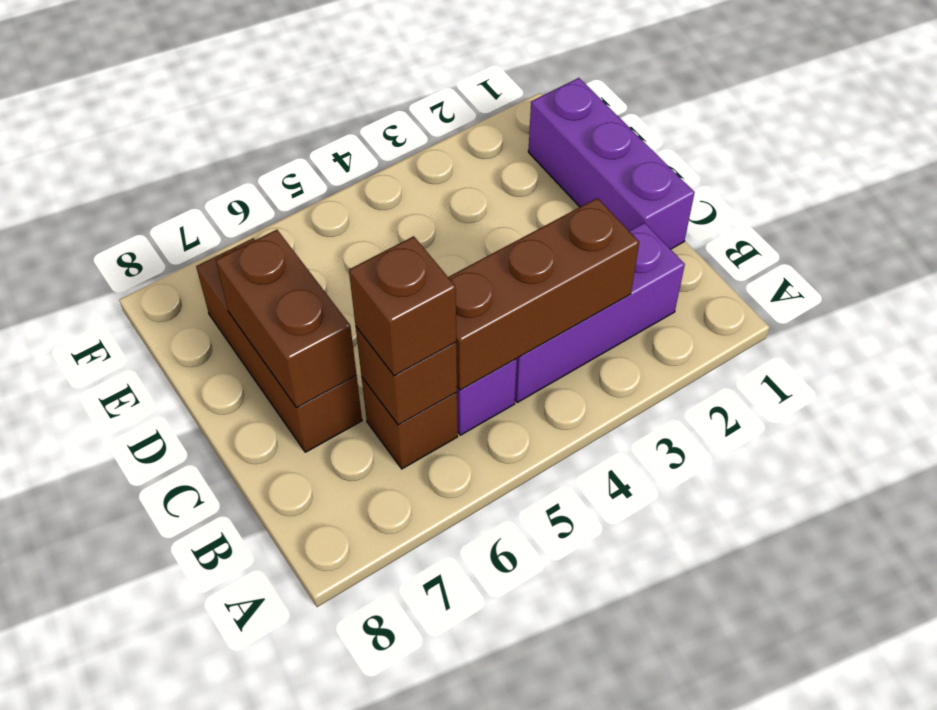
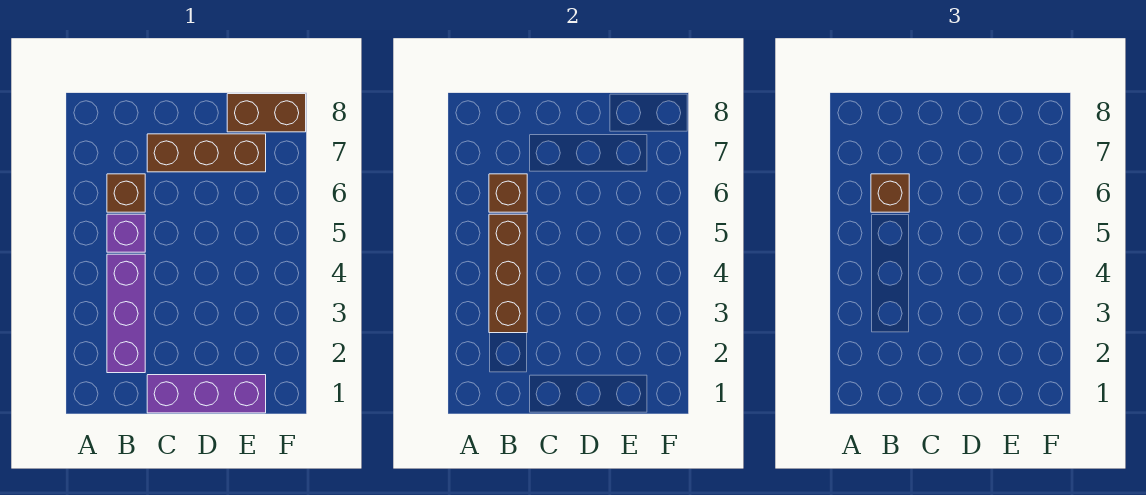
brown brick C7:D7 level 2 -> brown brick E8:F8 level 1

